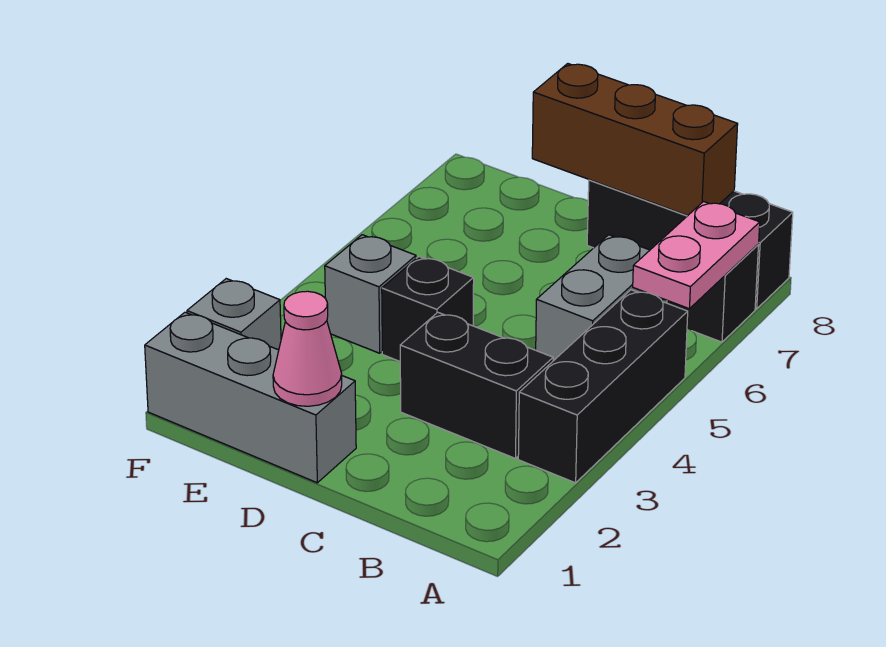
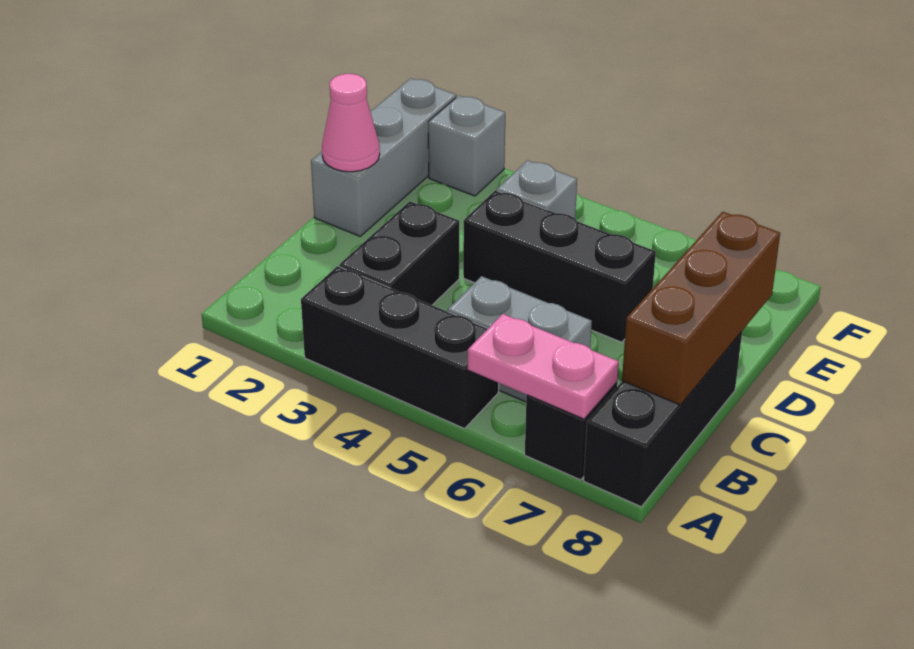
black brick D4 level 1 -> black brick D4:D6 level 1

